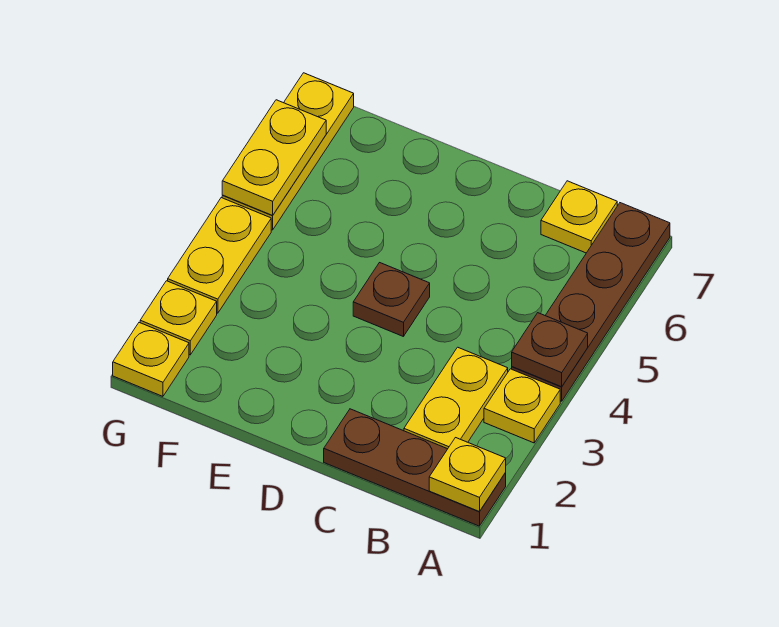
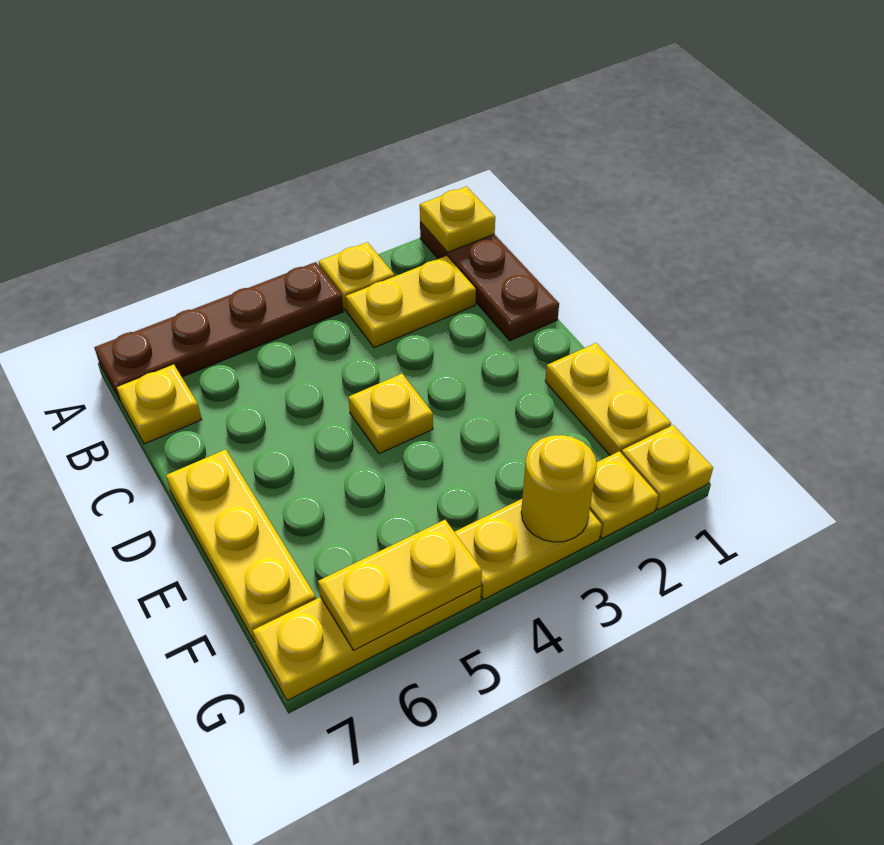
brown plate A4 level 2 -> none
brown plate D4 level 1 -> yellow plate D4 level 1
none -> yellow plate D7:F7 level 1
none -> yellow plate E1:F1 level 1
none -> yellow round brick G3 level 2

